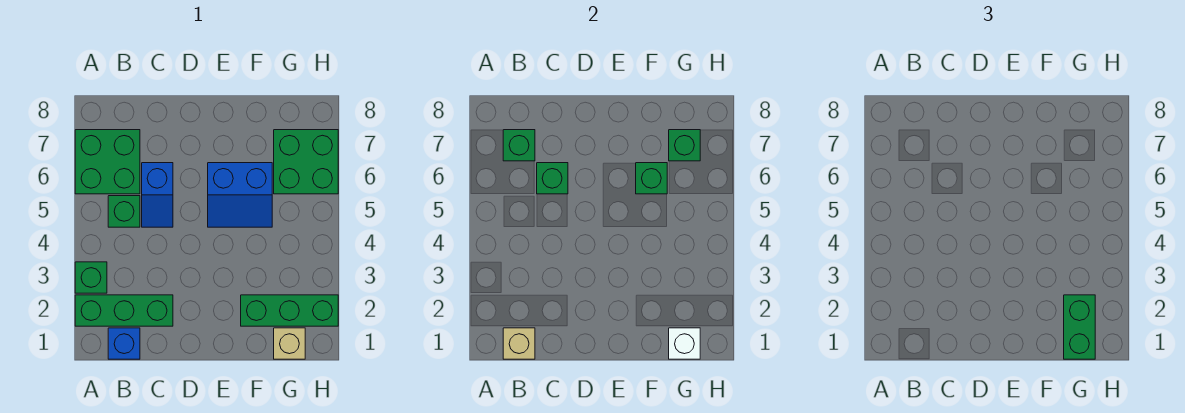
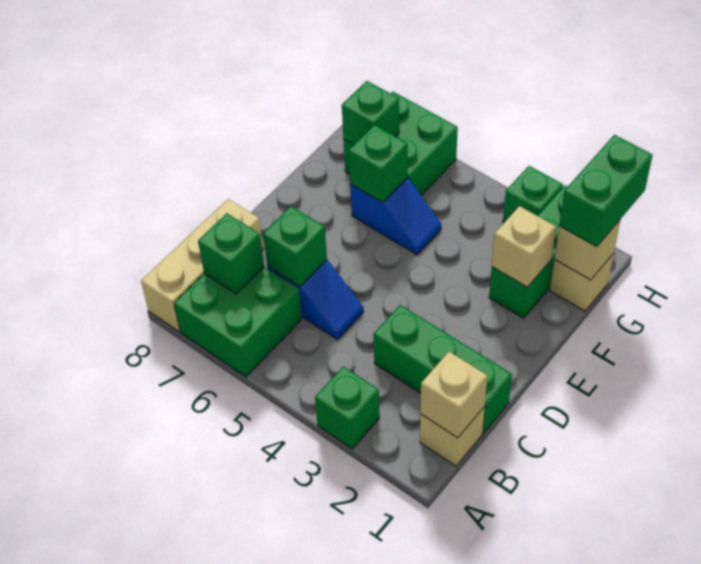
green brick A2:C2 level 1 -> green brick C1:C3 level 1
none -> tan brick A8:C8 level 1
blue brick B1 level 1 -> tan brick B1 level 1
green brick B5 level 1 -> green brick H3 level 1
blue slope E5:F6 level 1 top 6 -> blue slope F5:F6 level 1 top 6
none -> tan brick F2 level 2
white brick G1 level 2 -> tan brick G1 level 2
green brick G1:G2 level 3 -> green brick G1:H1 level 3

